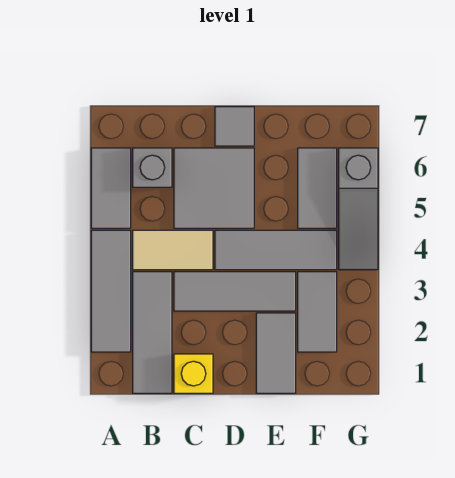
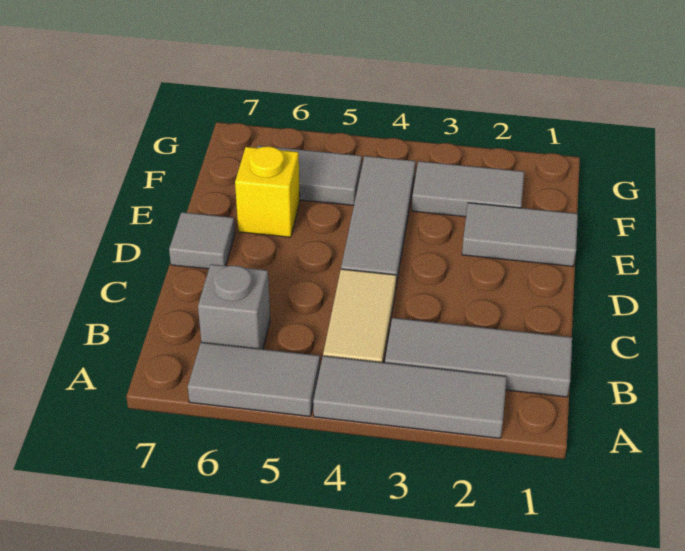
yellow brick C1 level 1 -> yellow brick E6 level 1
grey tile C3:E3 level 1 -> none
grey tile C5:D6 level 1 -> none
grey slope G4:G6 level 1 top 6 -> none

